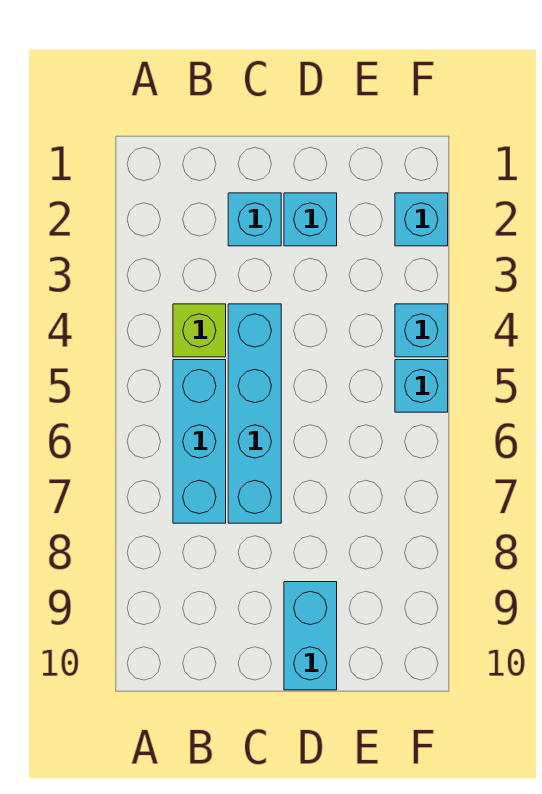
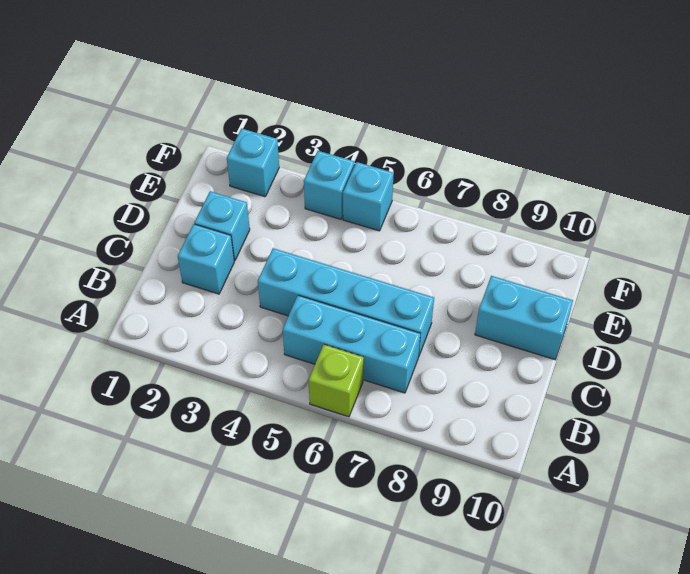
lime brick B4 level 1 -> lime brick A6 level 1

